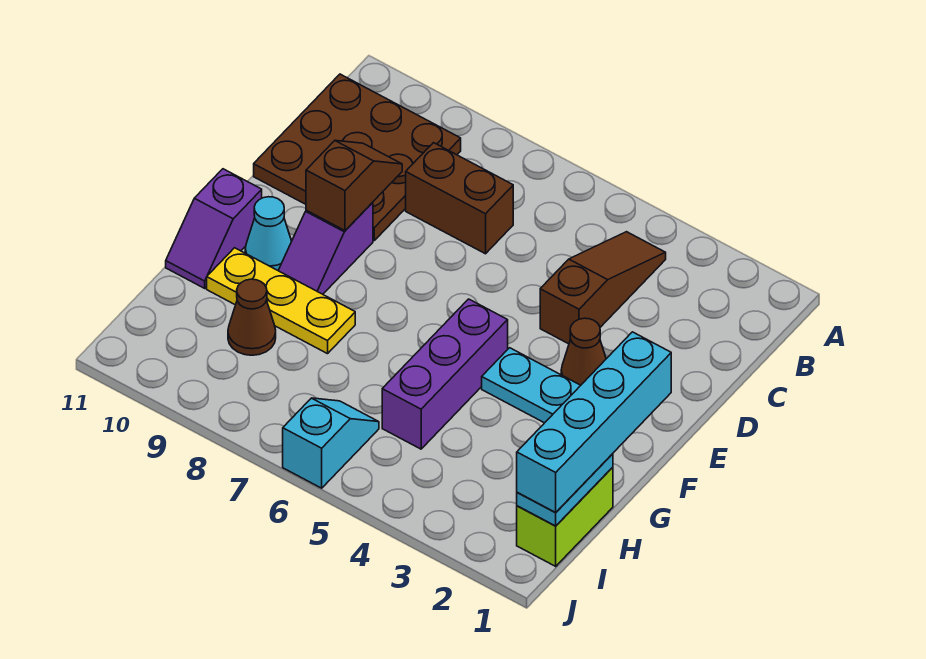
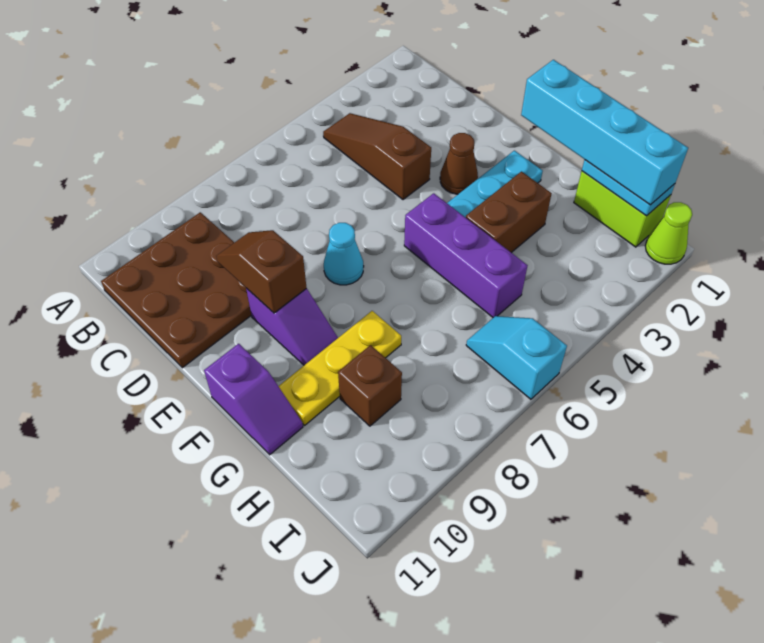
brown brick C7:C8 level 1 -> brown brick G3:G4 level 1
cyan cone F10 level 1 -> cyan cone E7 level 1
brown cone H9 level 1 -> brown brick H9 level 1
none -> lime cone J1 level 1

